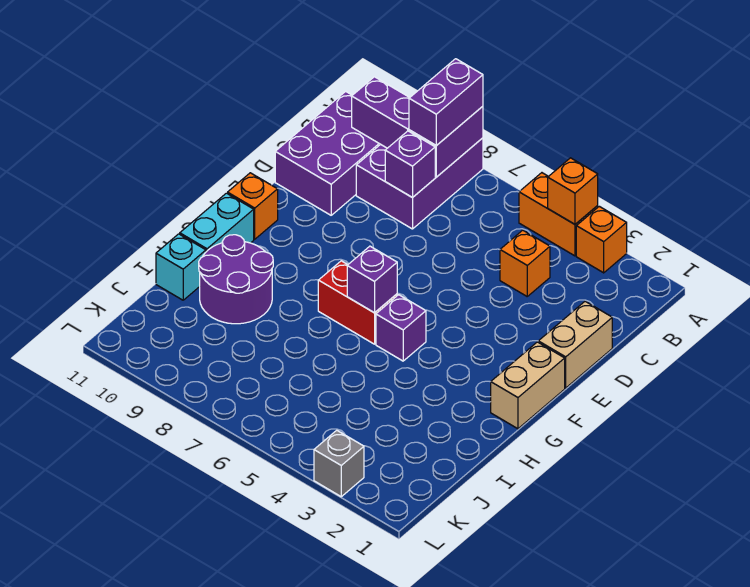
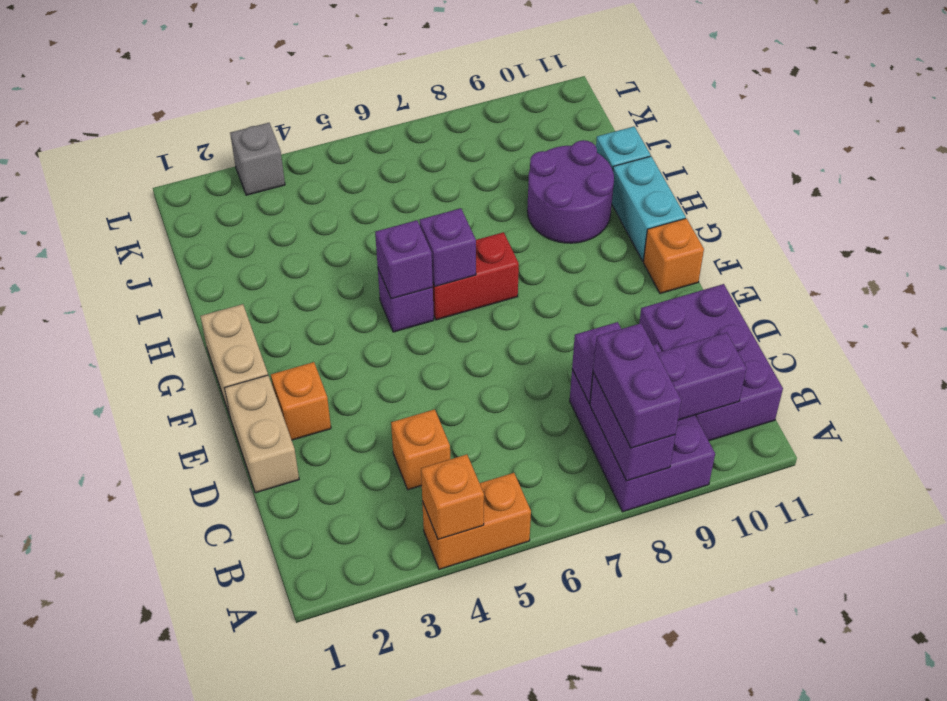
orange brick A3 level 1 -> orange brick E2 level 1
none -> purple brick G5 level 2

